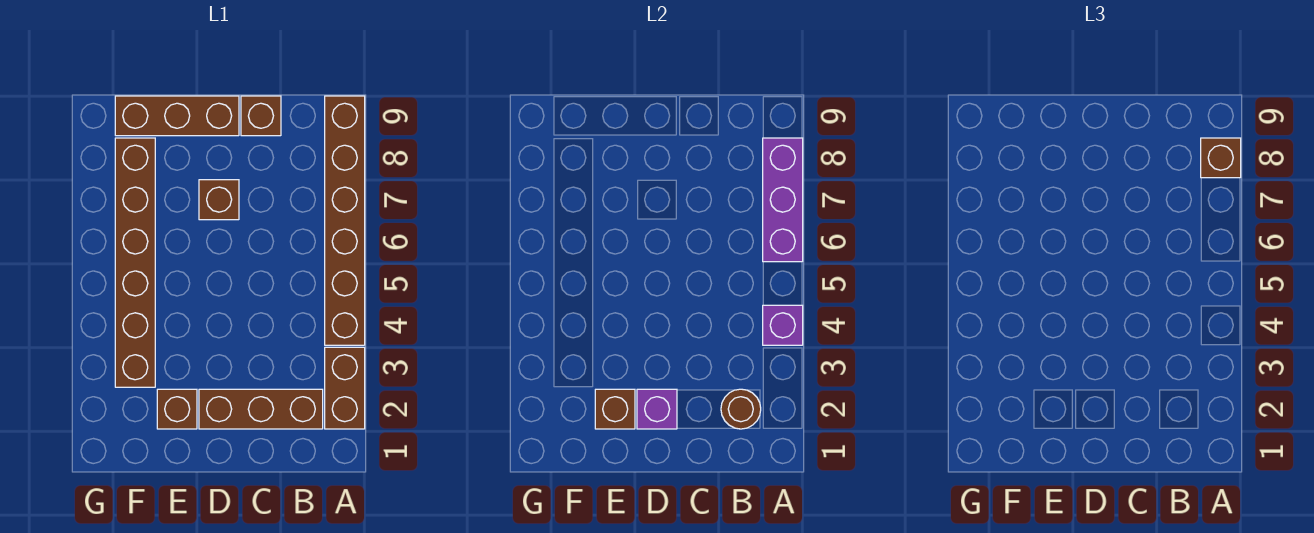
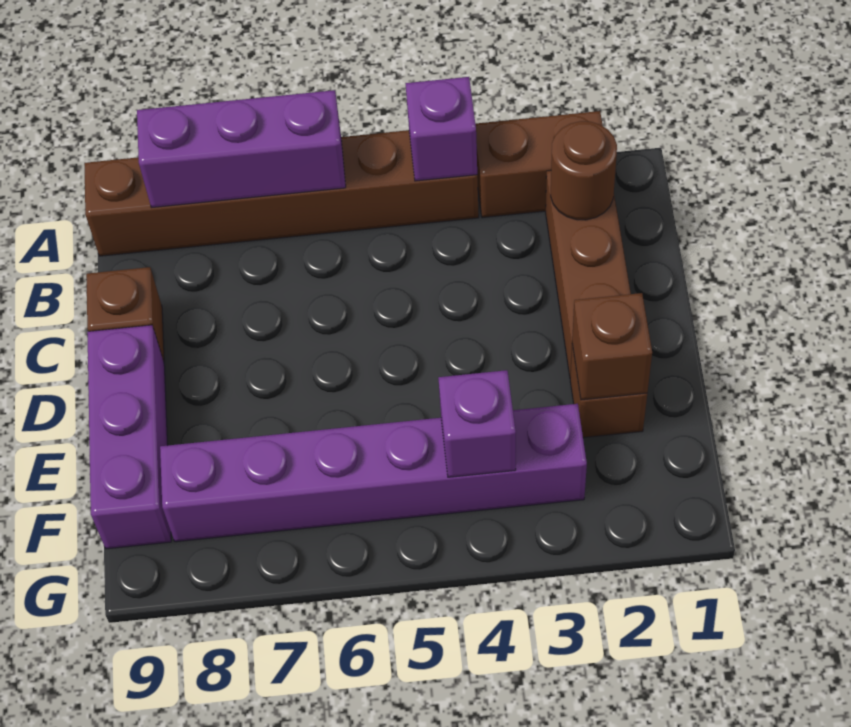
brown brick A8 level 3 -> none
purple brick D2 level 2 -> purple brick F4 level 2
brown brick D7 level 1 -> none
brown brick D9:F9 level 1 -> purple brick D9:F9 level 1
brown brick F3:F8 level 1 -> purple brick F3:F8 level 1

